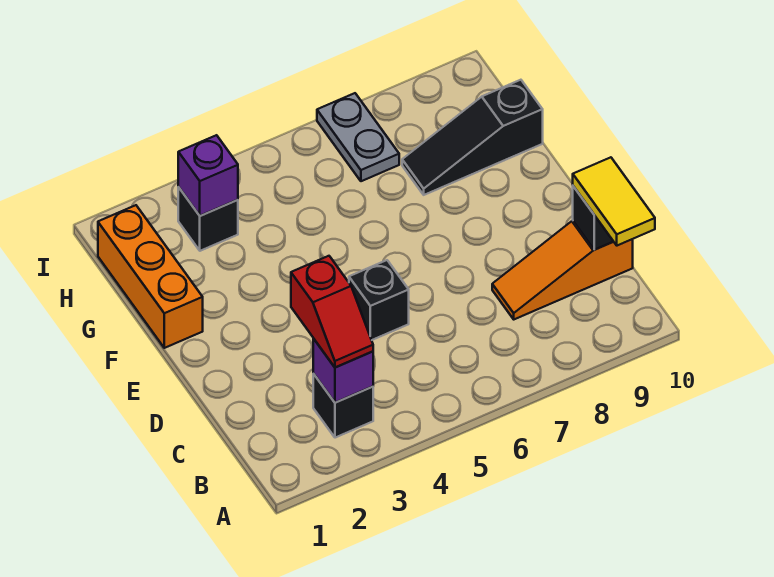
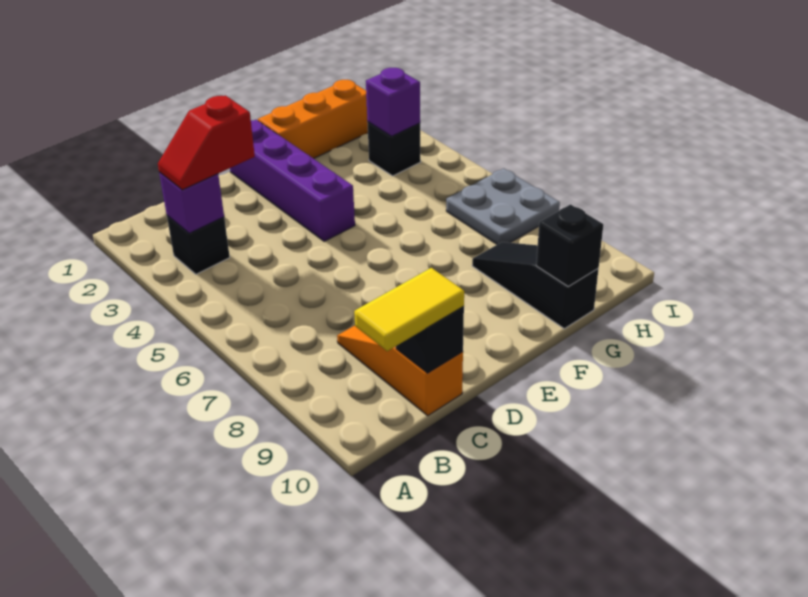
black brick D5 level 1 -> black brick G10 level 2
none -> purple brick E1:E4 level 1
grey plate H7:I7 level 1 -> grey plate H6:I7 level 1

